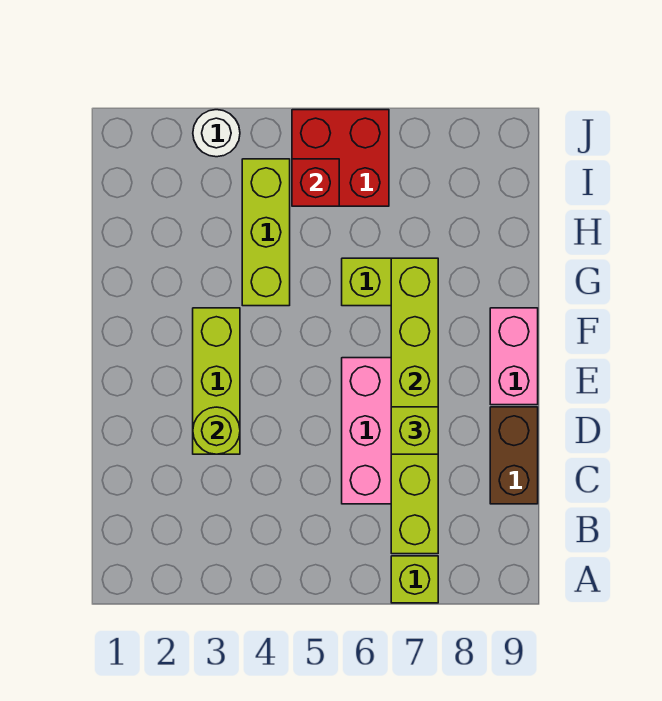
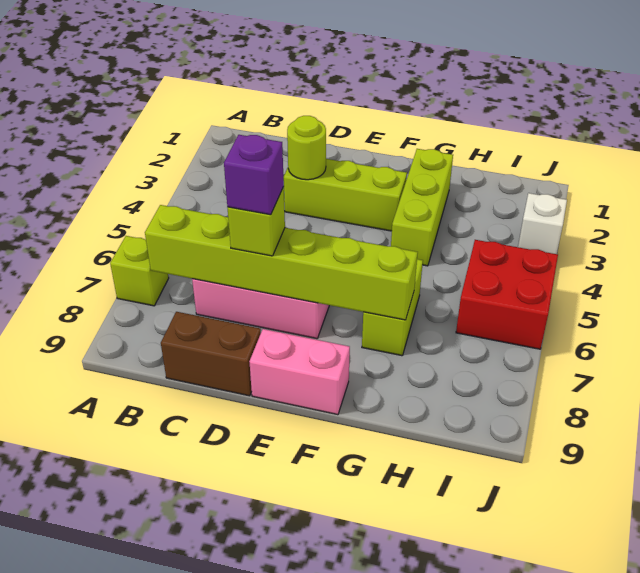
none -> purple brick D7 level 4
lime brick G4:I4 level 1 -> lime brick G2:G4 level 1
red brick I5 level 2 -> none
white round brick J3 level 1 -> white brick J3 level 1

